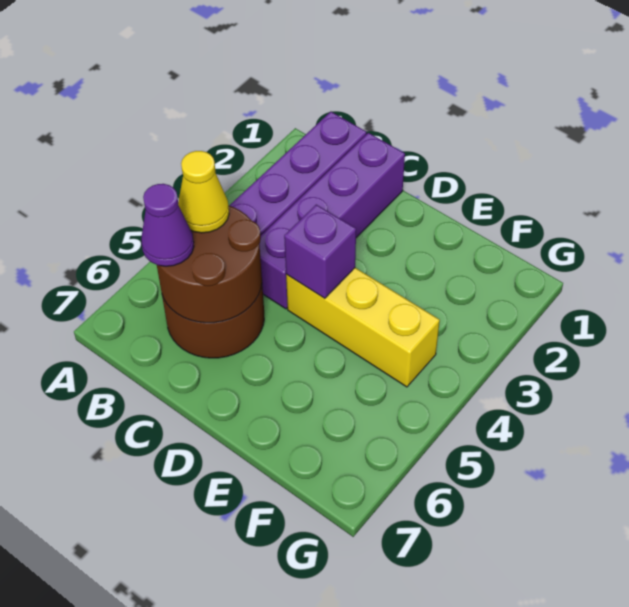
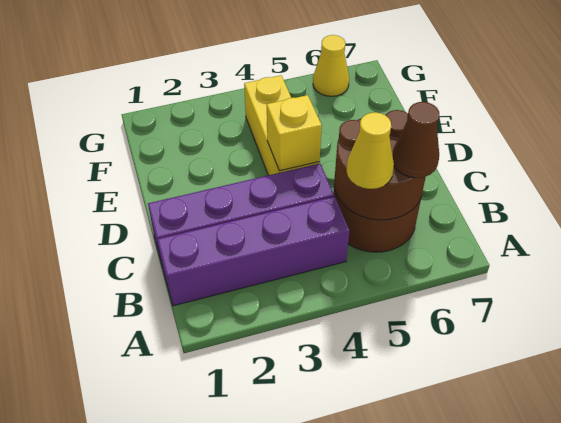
purple cone B6 level 3 -> brown cone B6 level 3
purple brick D4 level 2 -> yellow brick D4 level 2
none -> yellow cone G6 level 1

